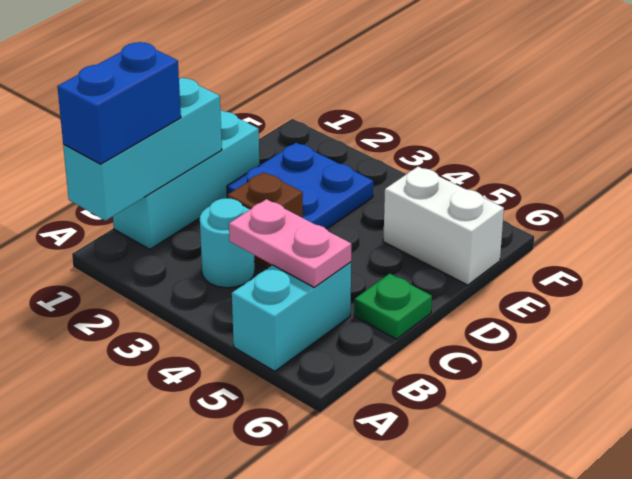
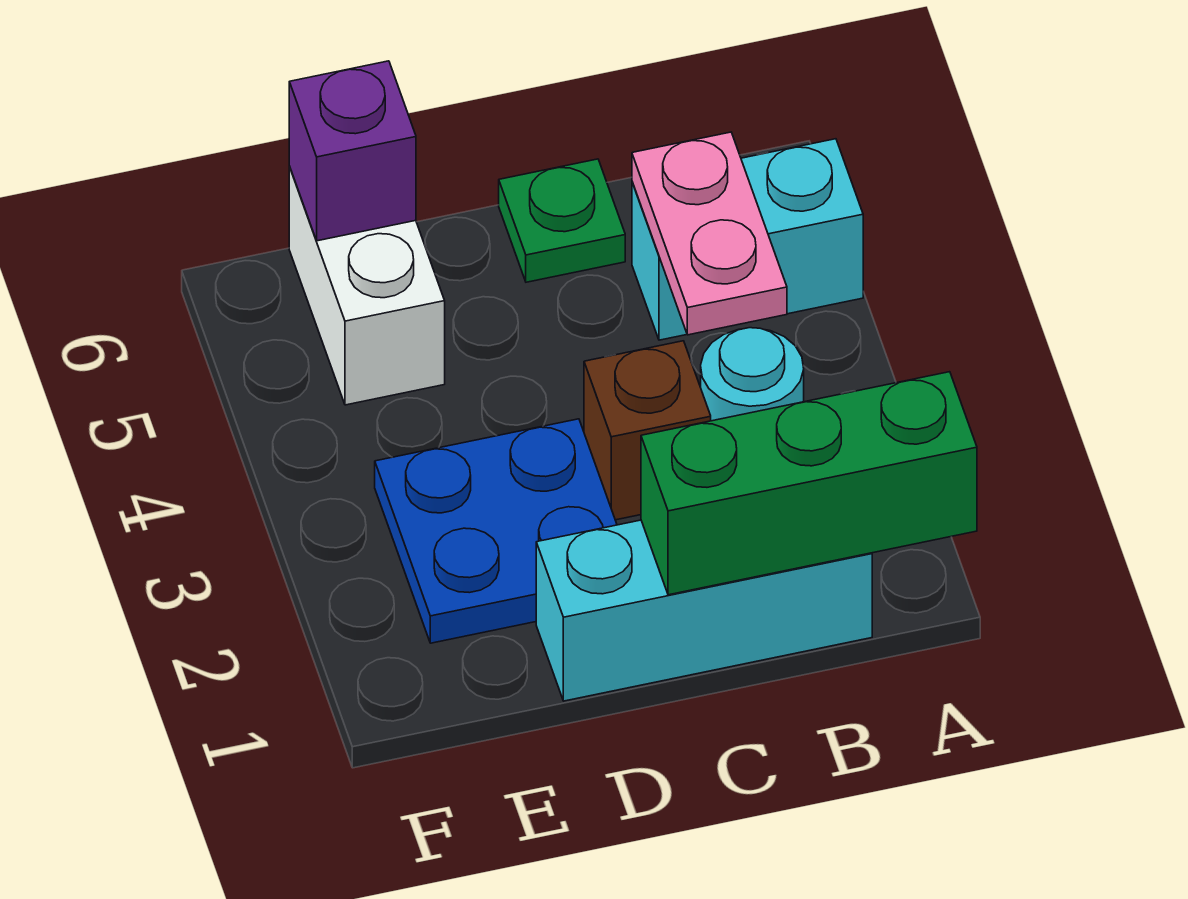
cyan brick A1:C1 level 2 -> green brick A1:C1 level 2
blue brick A1:B1 level 3 -> none
none -> purple brick E6 level 2

